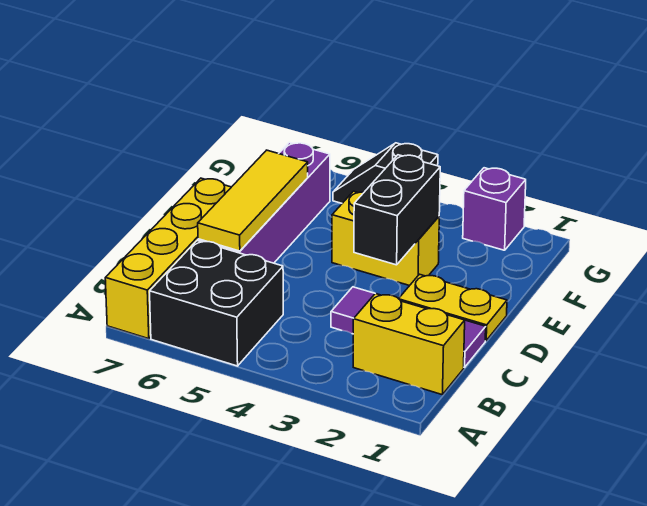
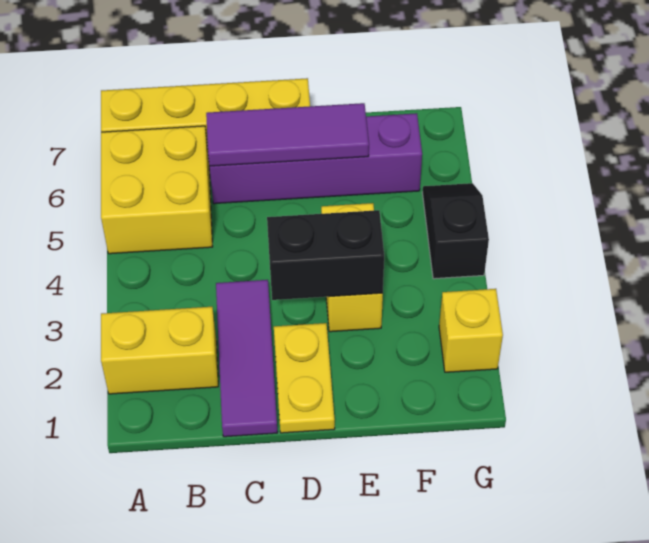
black brick A5:B6 level 1 -> yellow brick A5:B6 level 1
yellow brick B1:B2 level 1 -> yellow brick A2:B2 level 1
yellow tile C6:E6 level 2 -> purple tile C6:E6 level 2
purple brick G2 level 1 -> yellow brick G2 level 1

